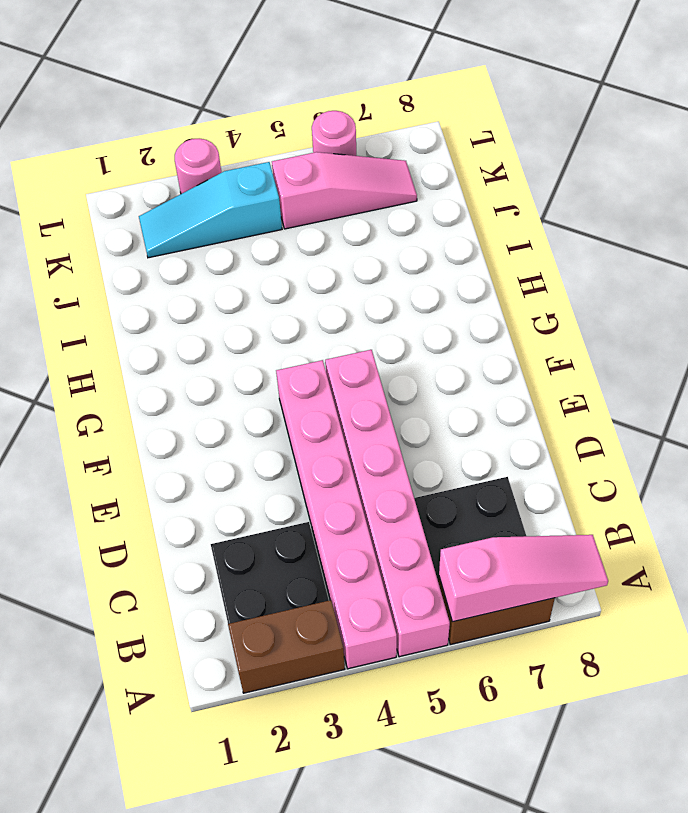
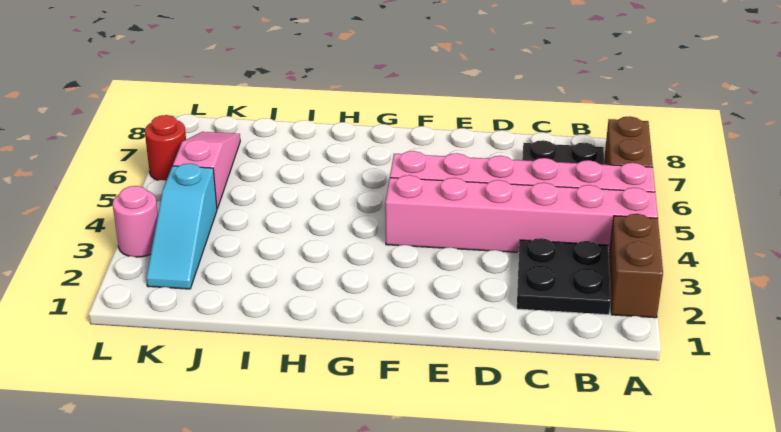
pink slope A6:A8 level 2 top 6 -> none
pink round brick L6 level 1 -> red round brick L6 level 1

